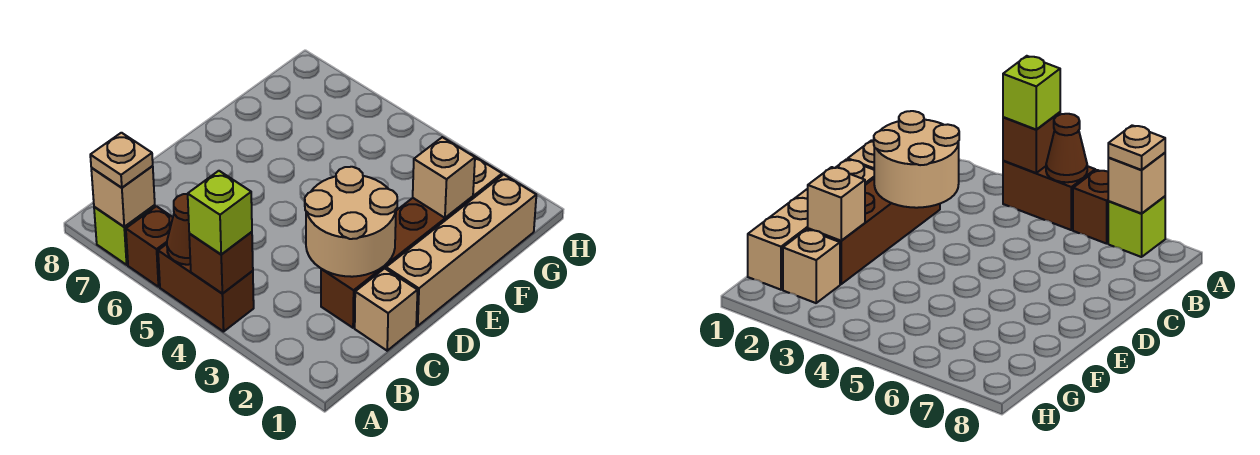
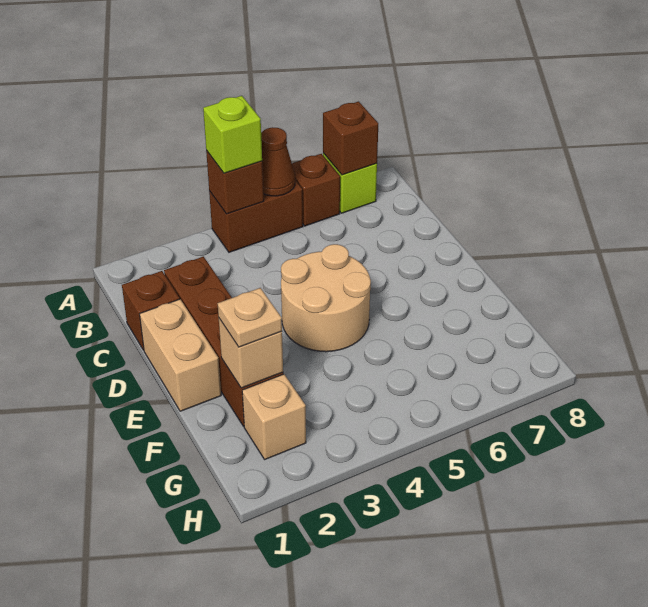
tan brick A7 level 2 -> brown brick A7 level 2
tan plate A7 level 3 -> tan plate F2 level 3
tan brick C1 level 1 -> brown brick C1 level 1
tan round brick C2:D3 level 2 -> tan round brick D4:E5 level 1
tan brick D1:G1 level 1 -> tan brick D1:E1 level 1

